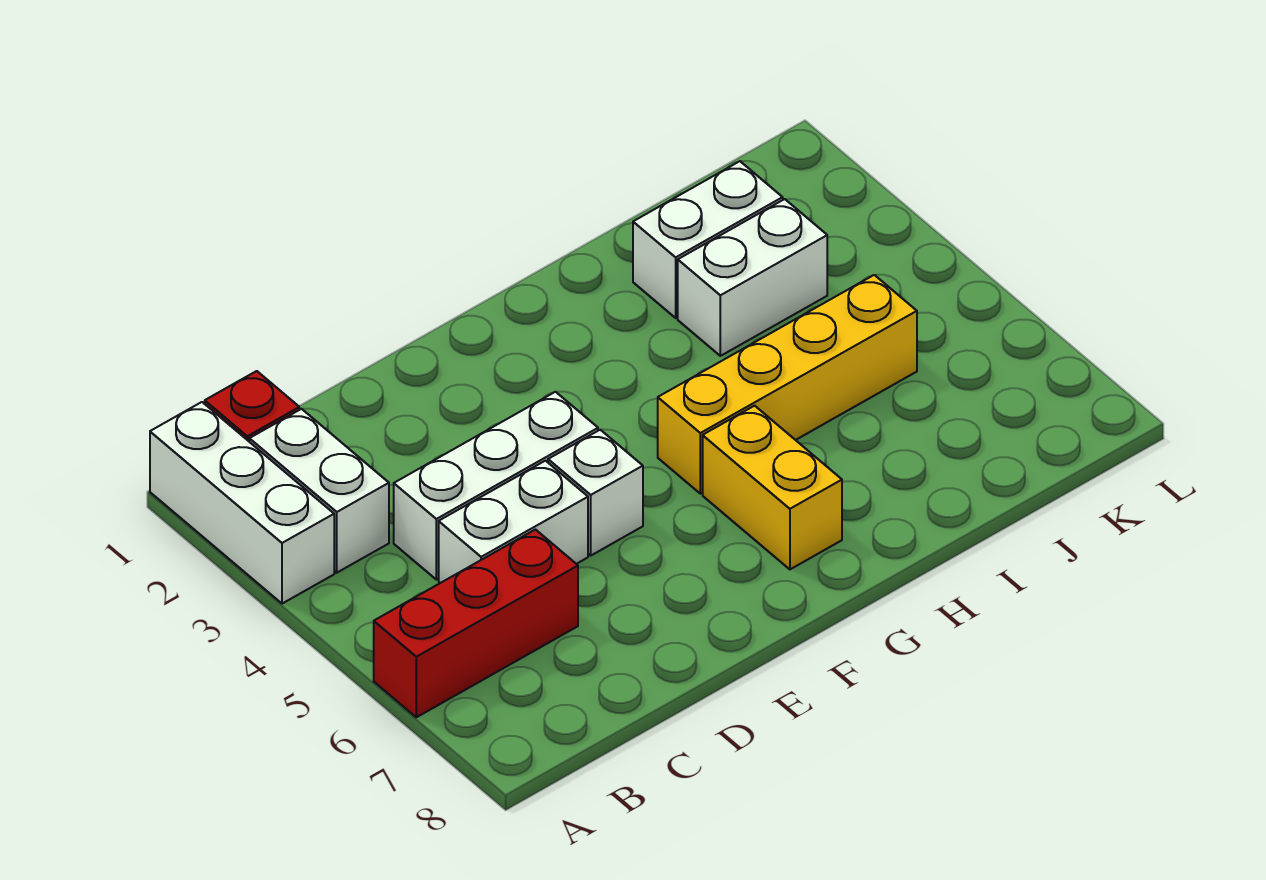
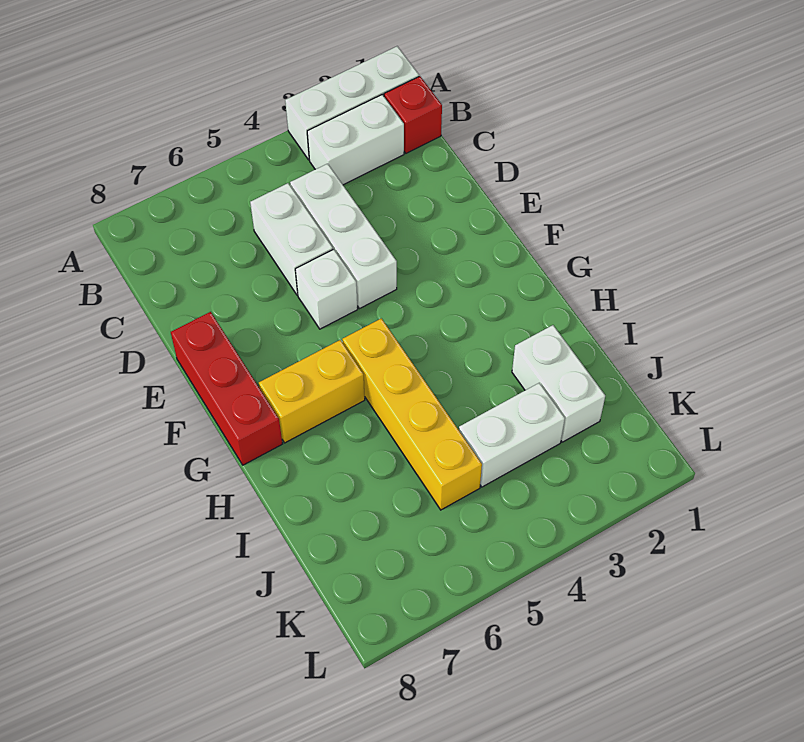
red brick A6:C6 level 1 -> red brick E8:G8 level 1
white brick I3:J3 level 1 -> white brick J3:J4 level 1

